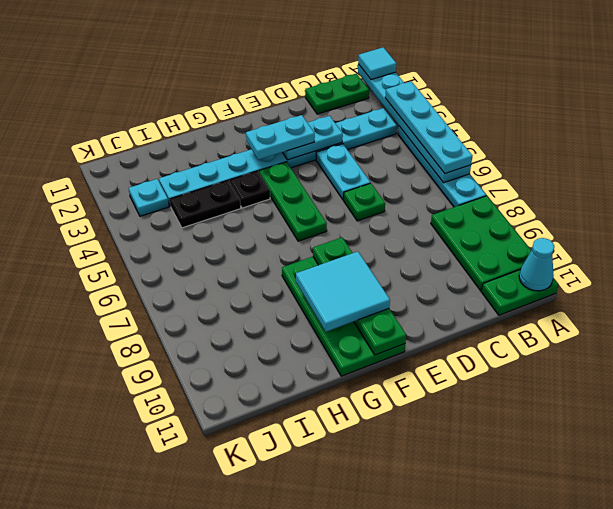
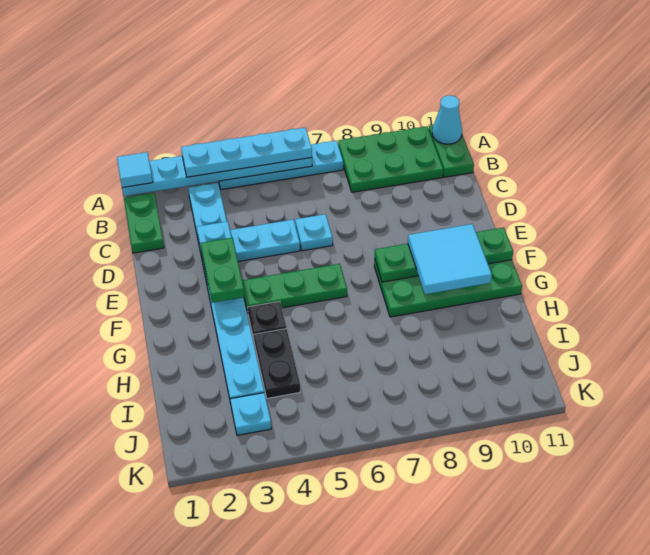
green plate D6 level 1 -> cyan plate D6 level 1
cyan plate E3:F3 level 3 -> green plate E3:F3 level 3

